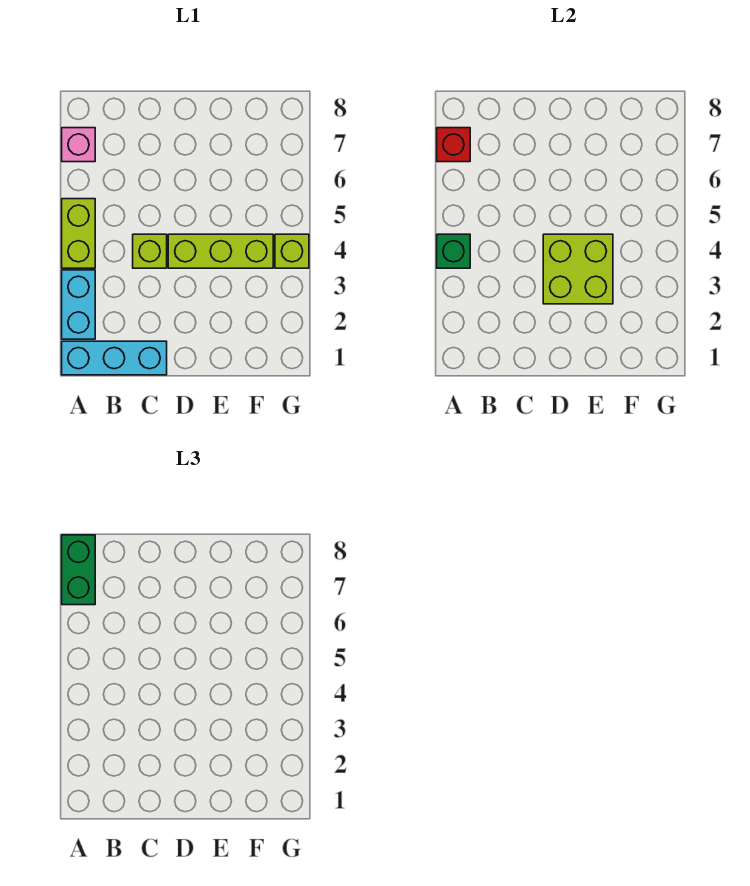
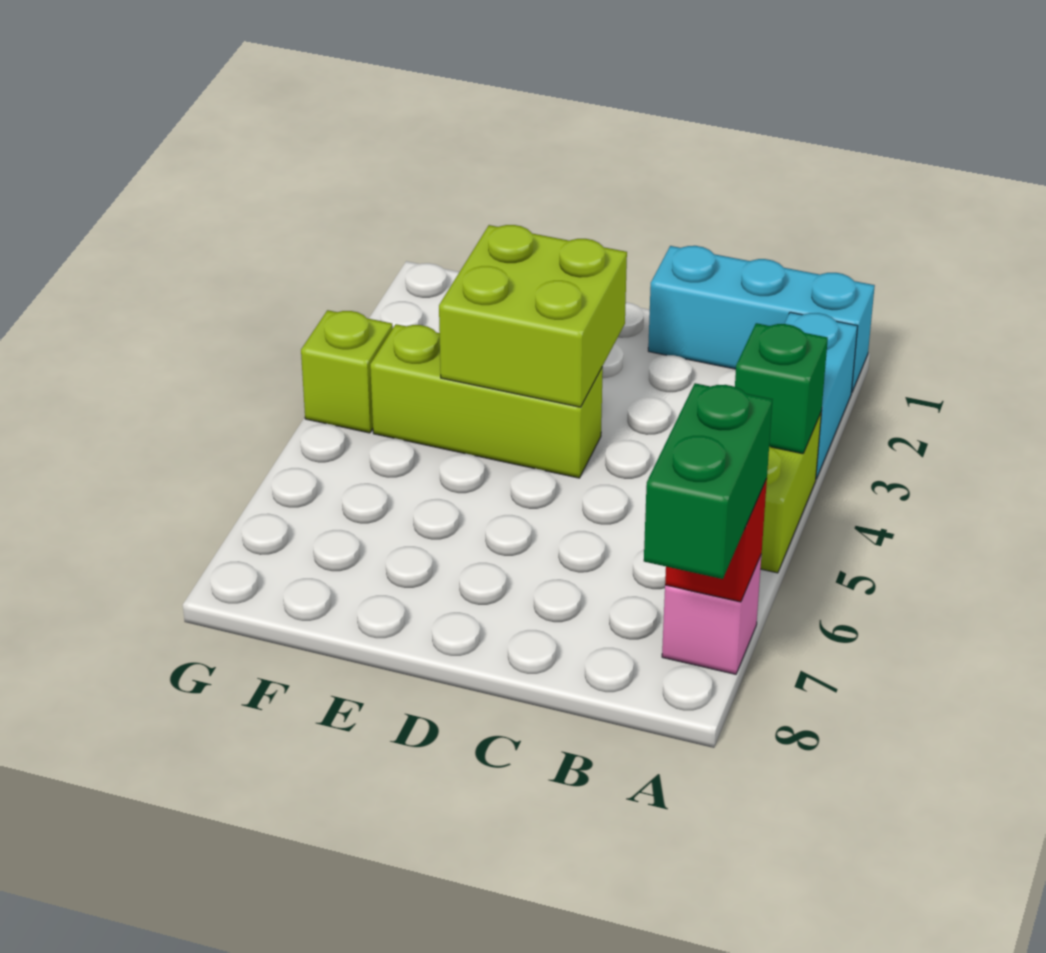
lime brick C4 level 1 -> none

